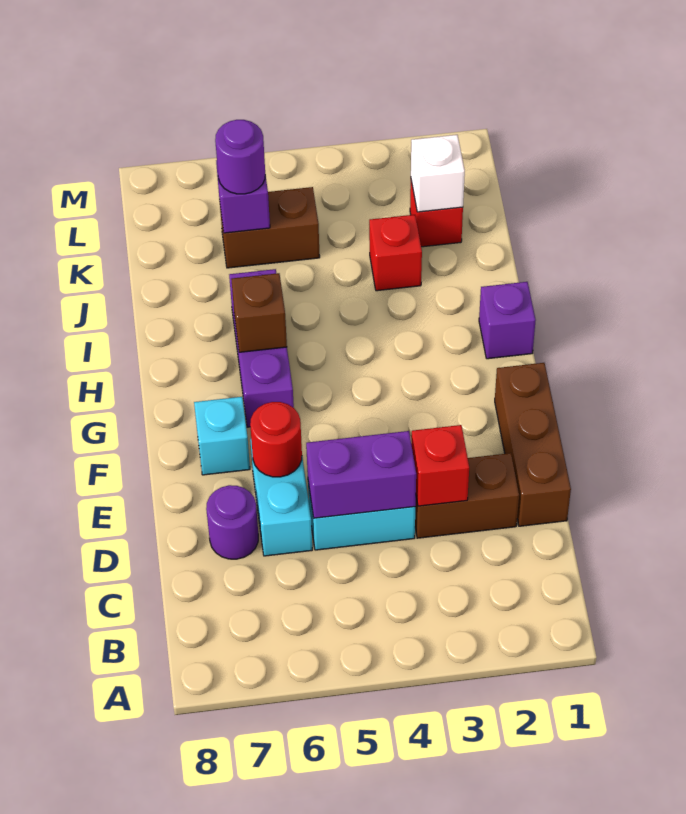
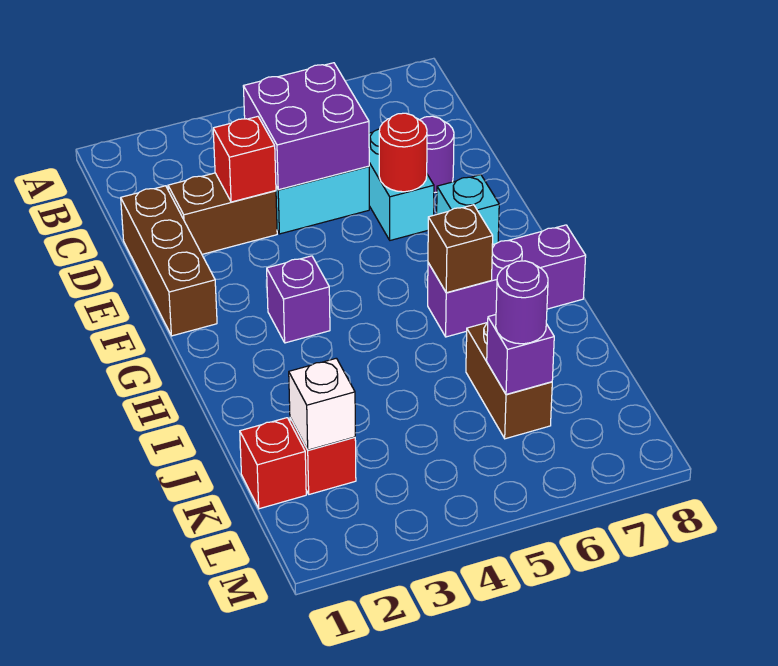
purple brick D4:D5 level 2 -> purple brick C4:D5 level 2
purple brick G6:I6 level 1 -> purple brick H6:H8 level 1
purple brick H1 level 1 -> purple brick G3 level 1
red brick J3 level 1 -> red brick K1 level 1
brown brick K5:K6 level 1 -> brown brick J6:K6 level 1

